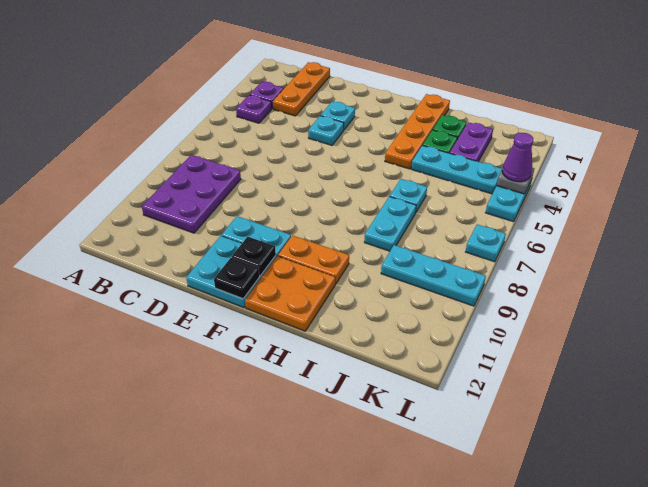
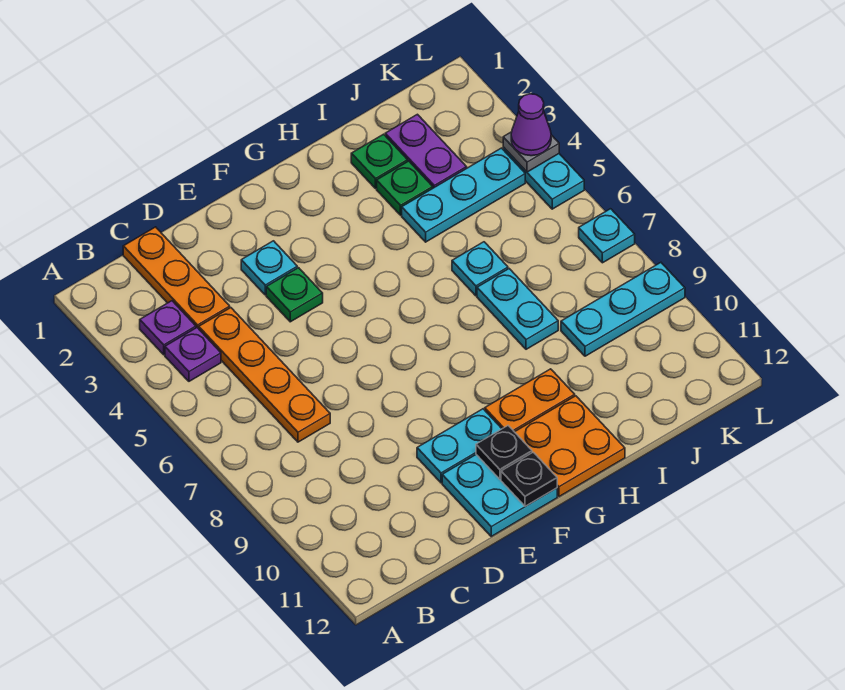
purple plate B8:C10 level 1 -> none
cyan plate E4 level 1 -> green plate E4 level 1
orange plate H1:H4 level 1 -> orange plate C4:C7 level 1

